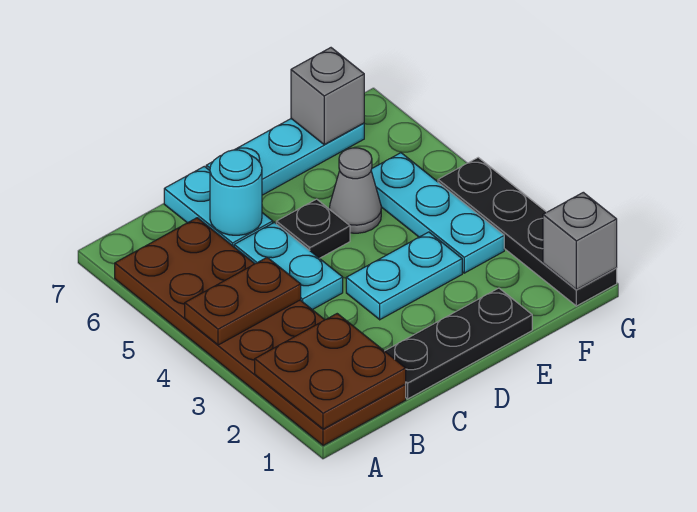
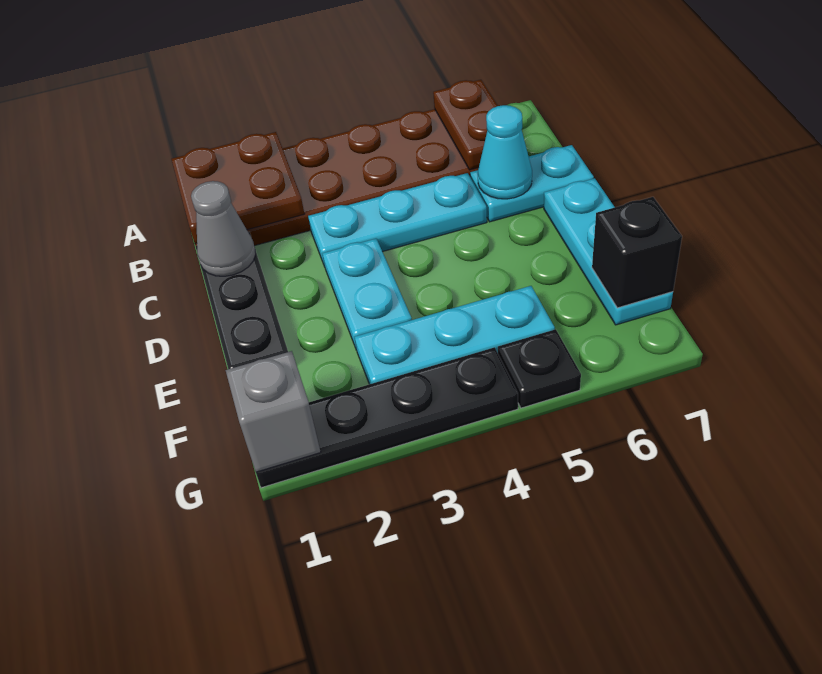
brown plate A4:B4 level 2 -> brown plate A6:B6 level 2
cyan plate C4:C5 level 1 -> cyan plate C3:C5 level 1
cyan round brick C6 level 2 -> cyan cone C6 level 2
black plate D5 level 1 -> black plate G5 level 1
grey cone E5 level 1 -> grey cone C1 level 2
grey brick F7 level 2 -> black brick F7 level 2

